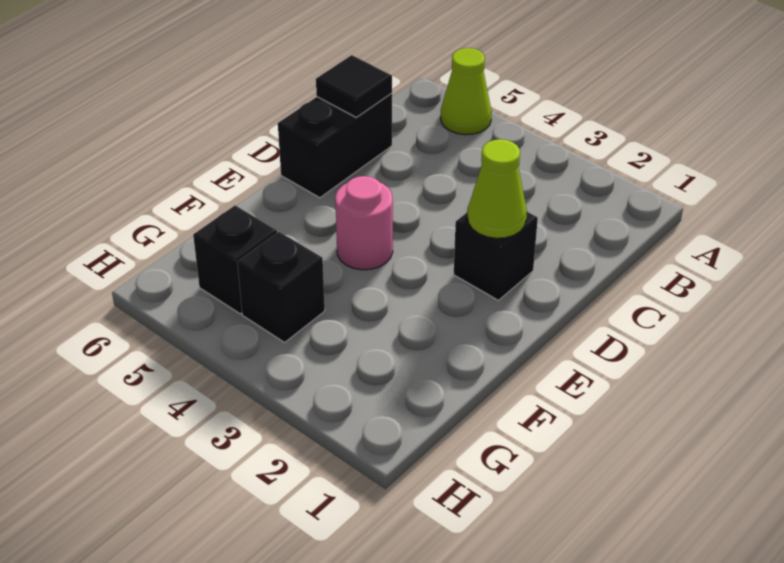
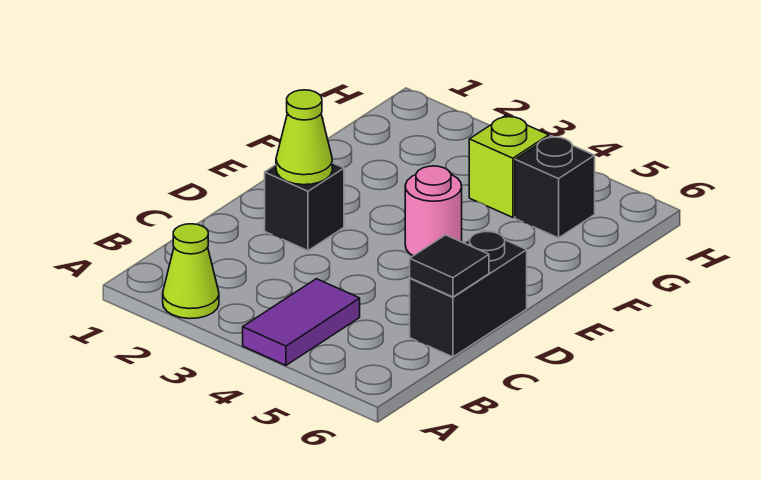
none -> purple tile A4:B4 level 1
lime cone A5 level 1 -> lime cone A2 level 1
black brick G4 level 1 -> lime brick G4 level 1

